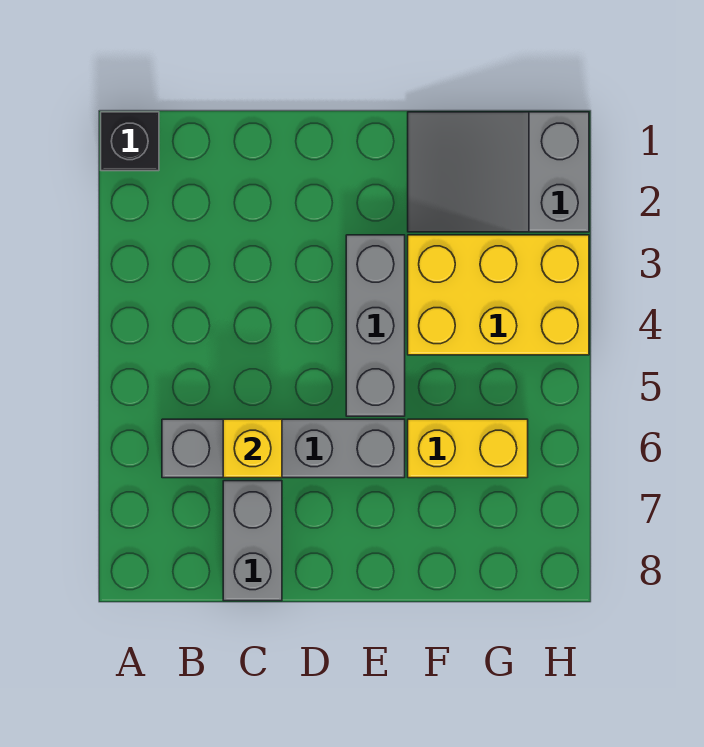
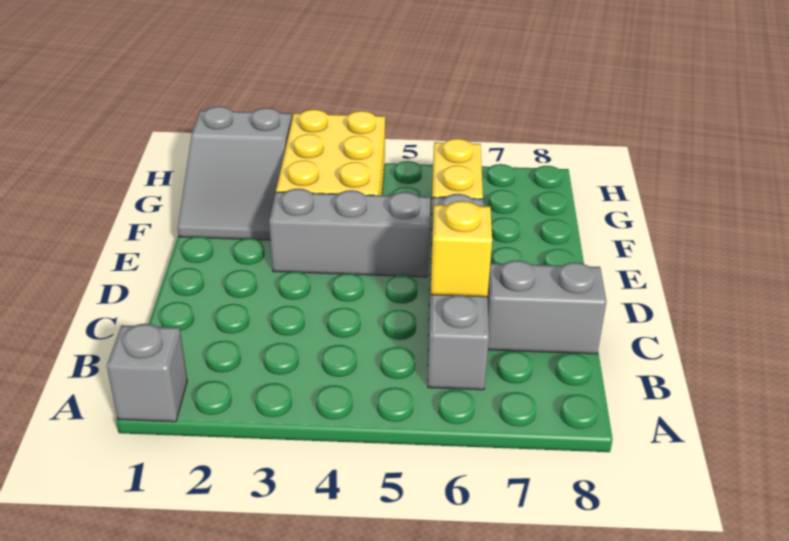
black brick A1 level 1 -> grey brick A1 level 1

